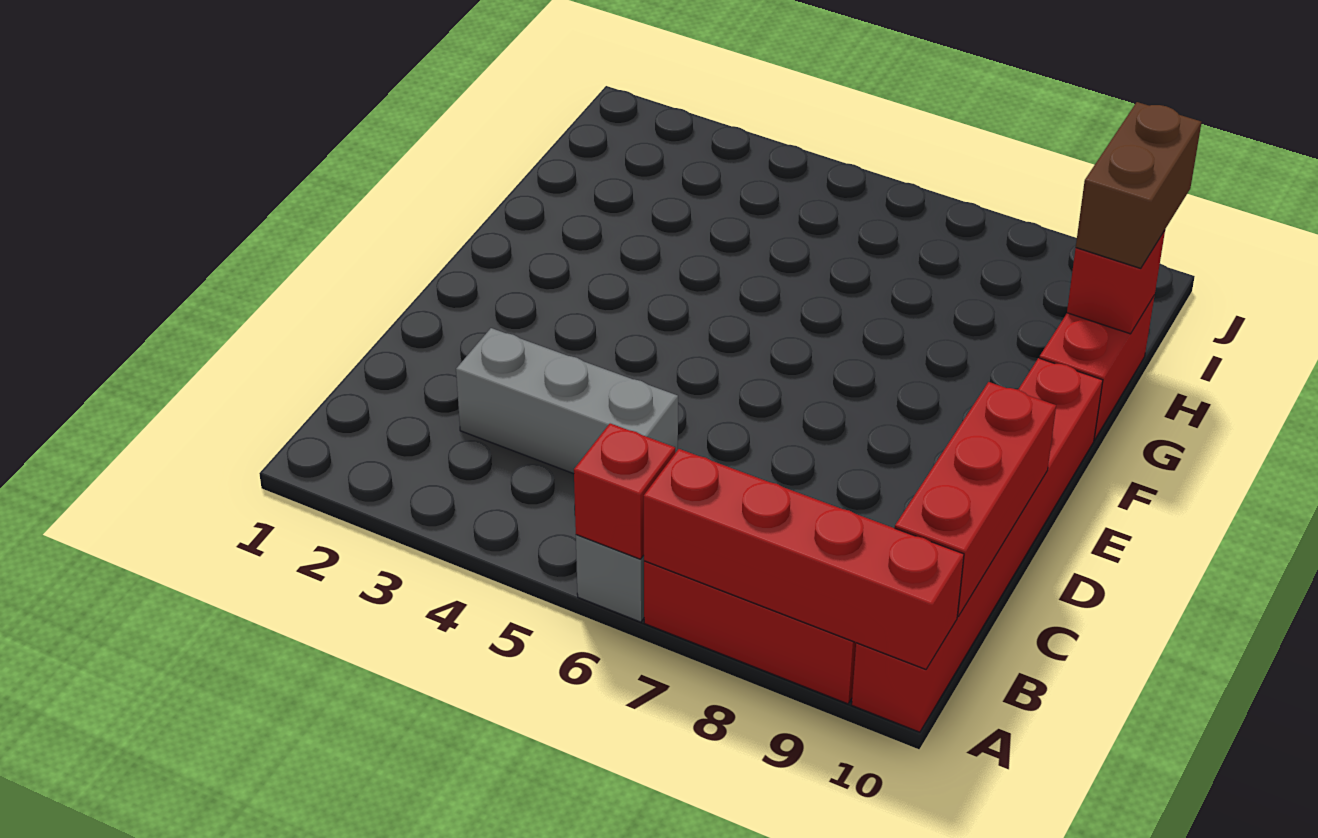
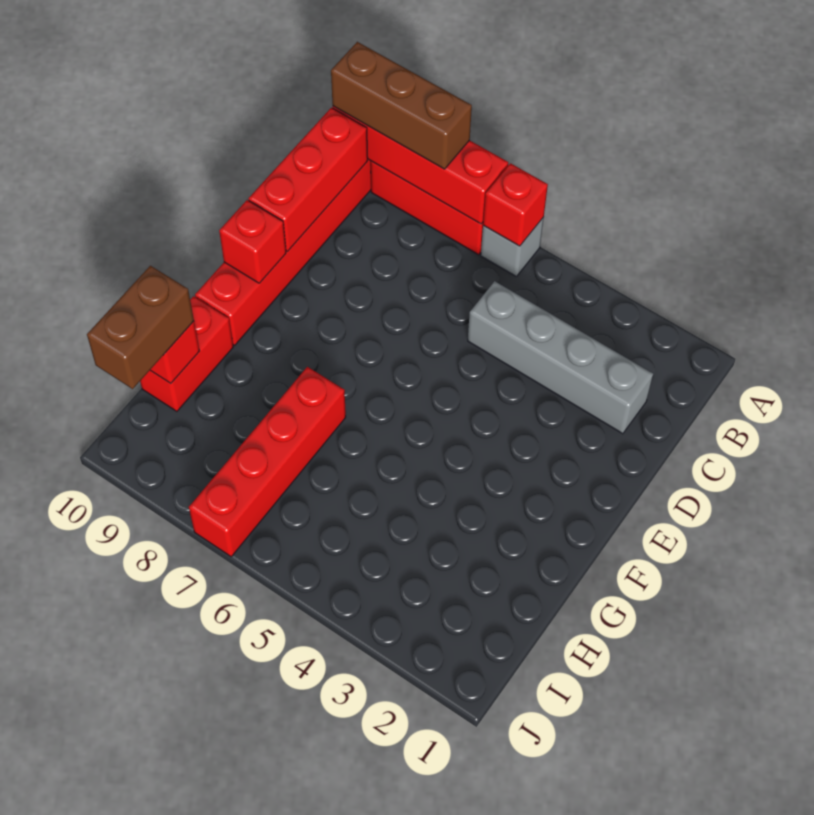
none -> brown brick A8:A10 level 3
grey brick C3:C5 level 1 -> grey brick C2:C5 level 1
none -> red brick E10 level 2
none -> red brick G7:J7 level 1

